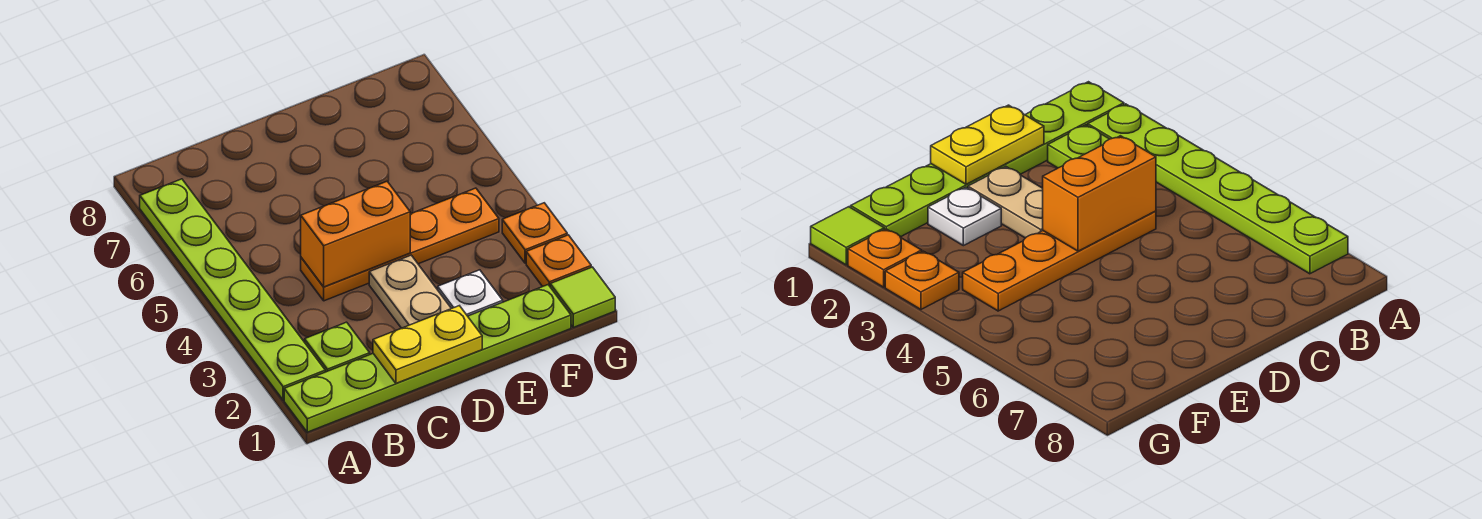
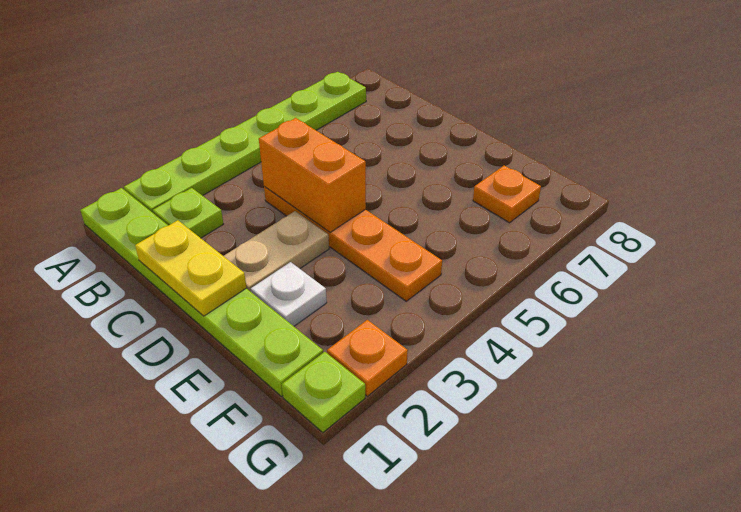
lime tile G1 level 1 -> lime plate G1 level 1
orange plate G3 level 1 -> orange plate F7 level 1

